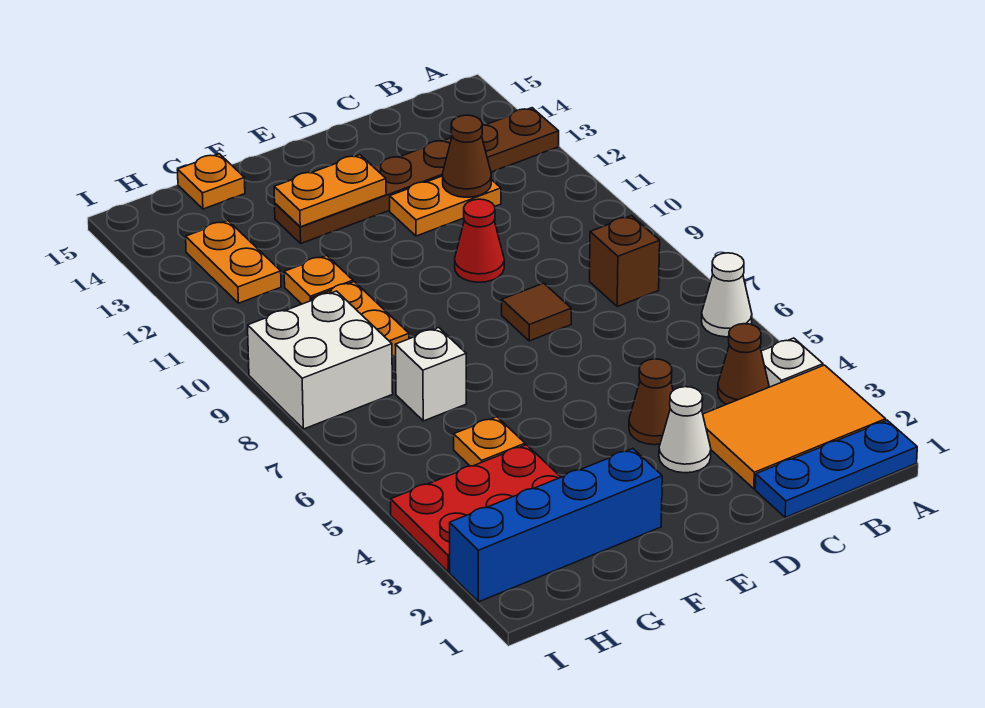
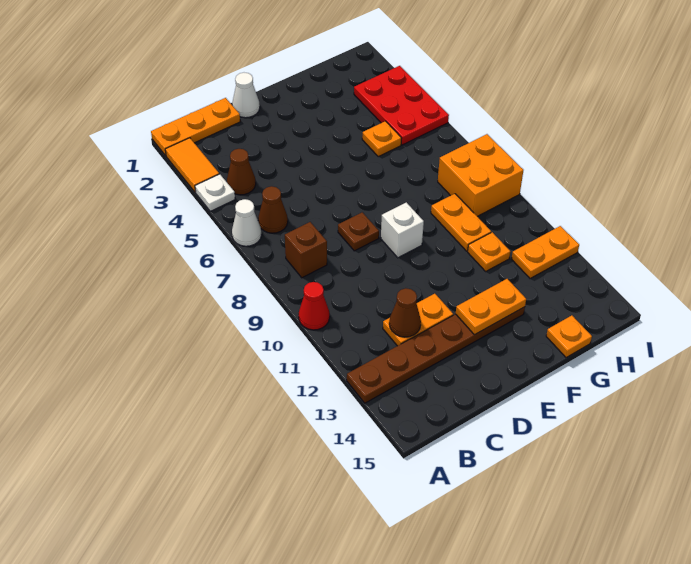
blue plate A1:C1 level 1 -> orange plate A1:C1 level 1
orange tile A2:C3 level 1 -> orange tile A2:A3 level 1
white cone D3 level 1 -> white cone D1 level 1
brown cone D4 level 1 -> brown cone B6 level 1
brown tile D8 level 1 -> brown plate D8 level 1
red cone D10 level 1 -> red cone A10 level 1
blue brick F2:I2 level 1 -> none
red plate G3:I4 level 1 -> red plate H3:I5 level 1
white brick G7 level 1 -> white brick E9 level 1
white brick H8:I9 level 1 -> orange brick H8:I9 level 1
orange plate H12:H13 level 1 -> orange plate H12:I12 level 1

